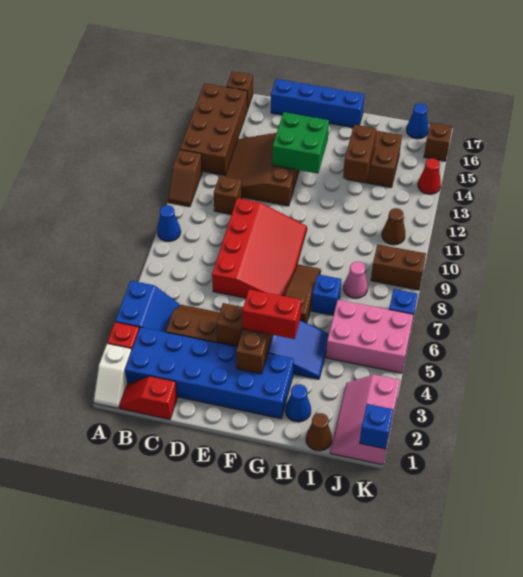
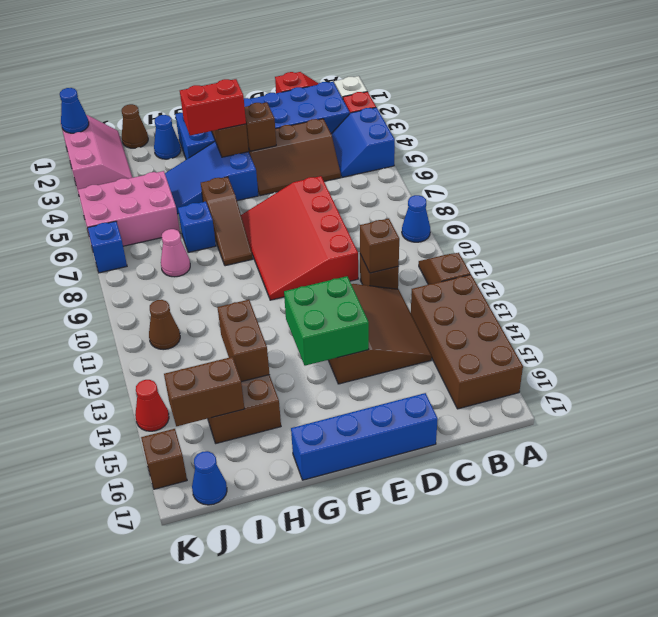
brown brick B17 level 1 -> brown brick C11 level 2
brown brick J9:K9 level 1 -> brown brick I15:J15 level 2
blue brick K1 level 2 -> blue cone K1 level 2

